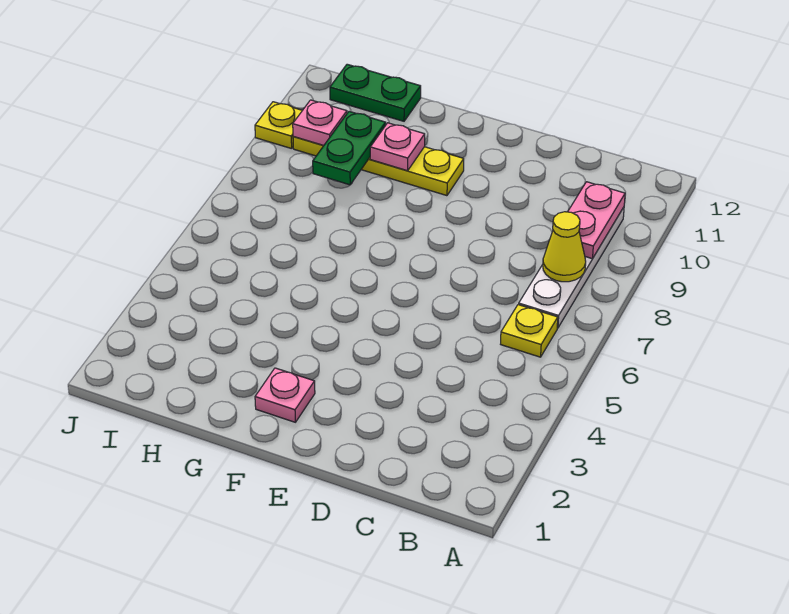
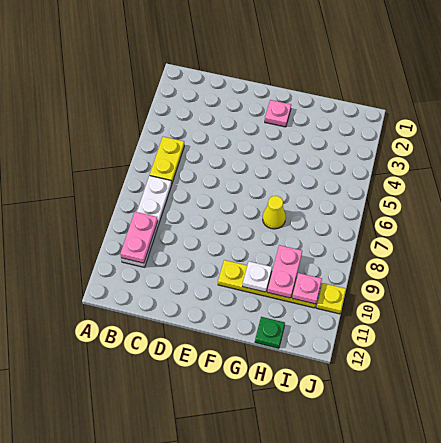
yellow plate B6 level 1 -> yellow plate B5:B6 level 1
yellow cone B8 level 2 -> yellow cone G7 level 1
pink plate G10 level 2 -> white plate G10 level 2
green plate H9:H10 level 2 -> pink plate H9:H10 level 2
green plate H12:I12 level 1 -> green plate H12 level 1

